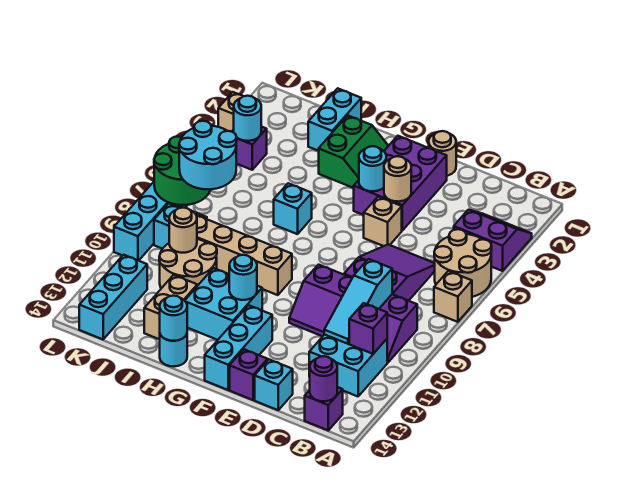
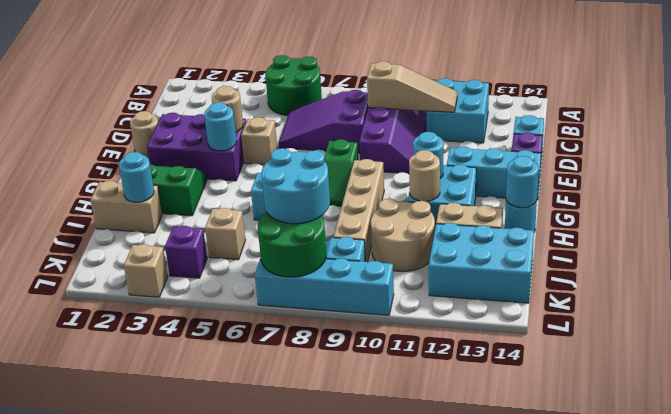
purple slope A3:B4 level 1 top 4 -> none
tan round brick A5:B6 level 1 -> green round brick A5:B6 level 1
tan brick A7 level 1 -> tan brick J5 level 1
purple brick B11 level 2 -> none
purple brick B14 level 1 -> none
purple round brick B14 level 2 -> none
cyan slope C9:C11 level 2 top 9 -> tan slope C9:C11 level 2 top 9
none -> green slope F8:G8 level 1 top F
cyan brick I1:I2 level 1 -> tan brick I1:I2 level 1
tan round brick J10 level 2 -> tan round brick H11 level 2
cyan round brick K4 level 2 -> cyan round brick I2 level 2
cyan brick K12:K14 level 1 -> cyan brick J12:K14 level 1

